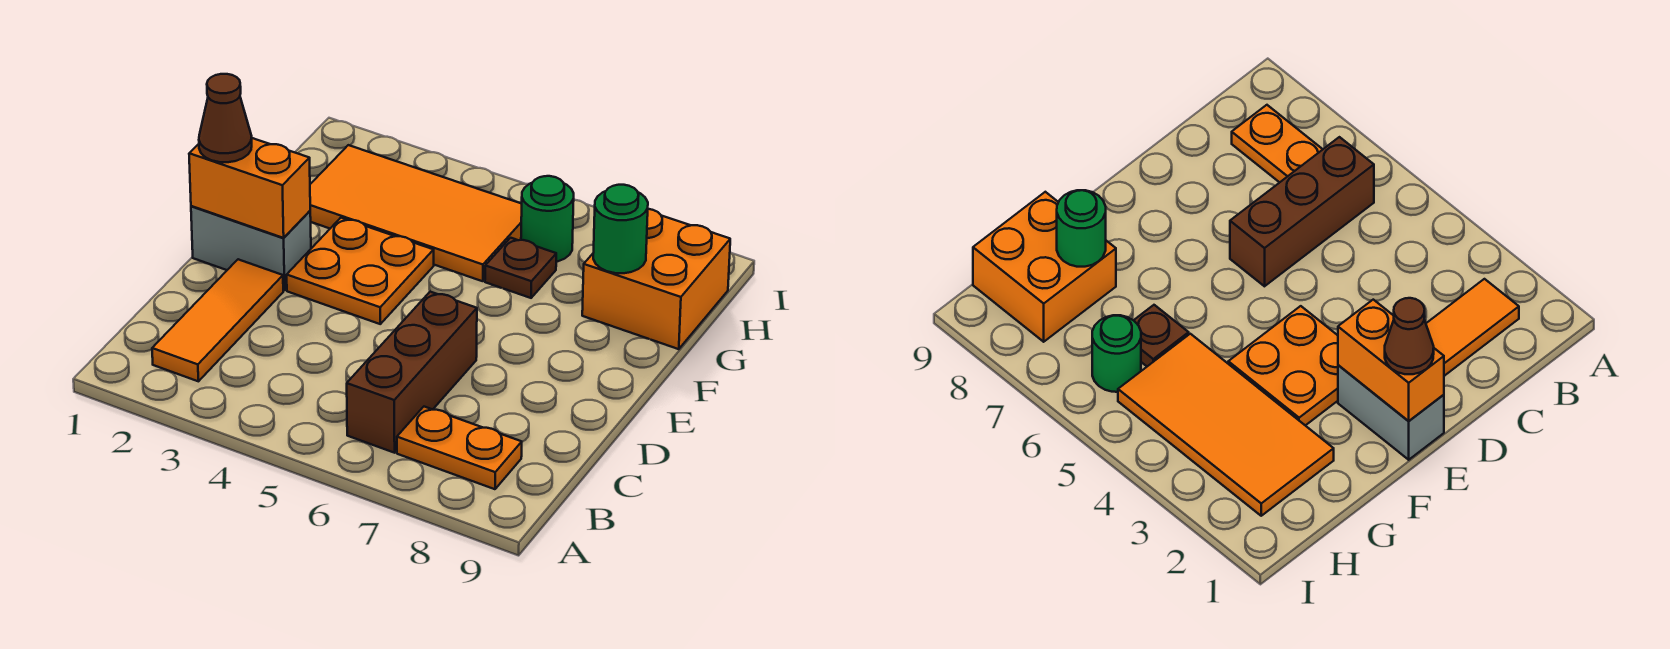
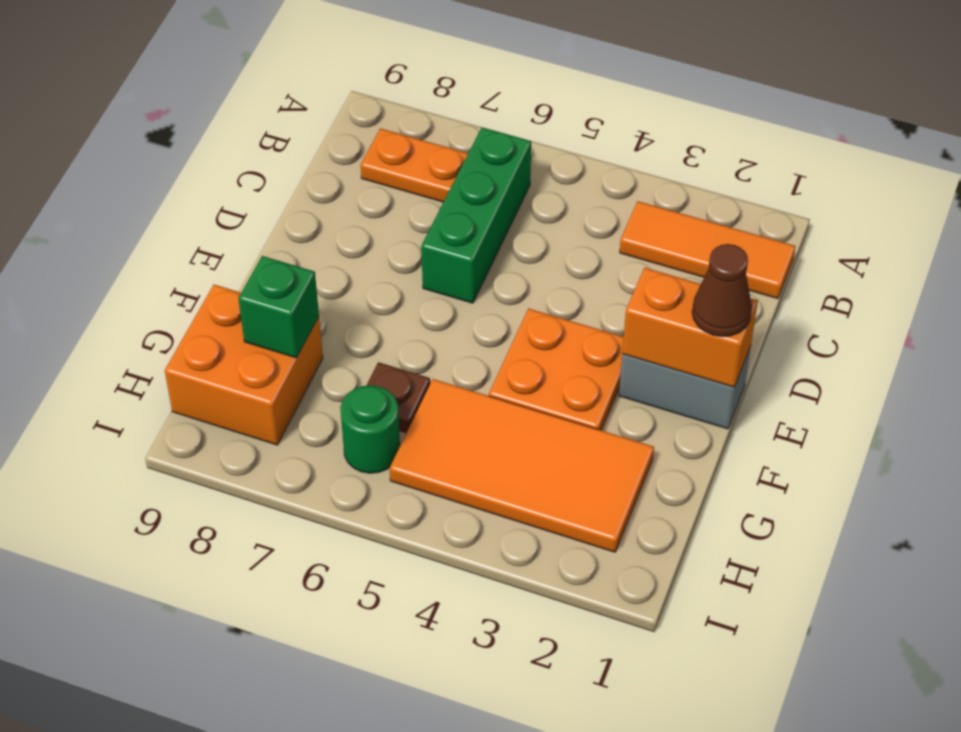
orange tile B2:D2 level 1 -> orange tile B1:B3 level 1
brown brick B6:D6 level 1 -> green brick B6:D6 level 1
green round brick G8 level 2 -> green brick G8 level 2

